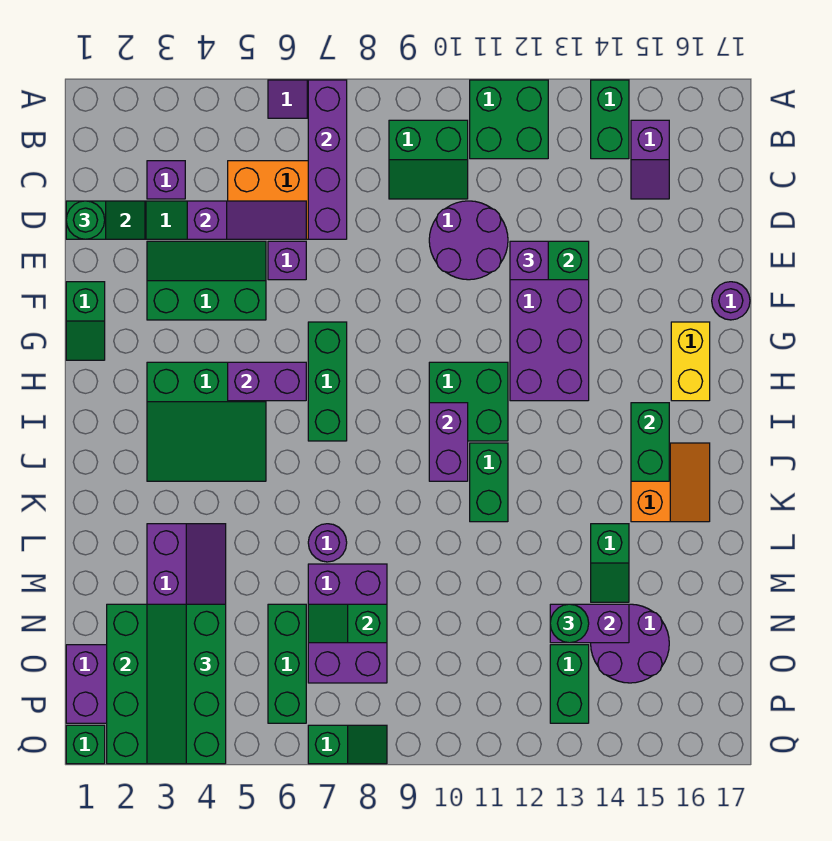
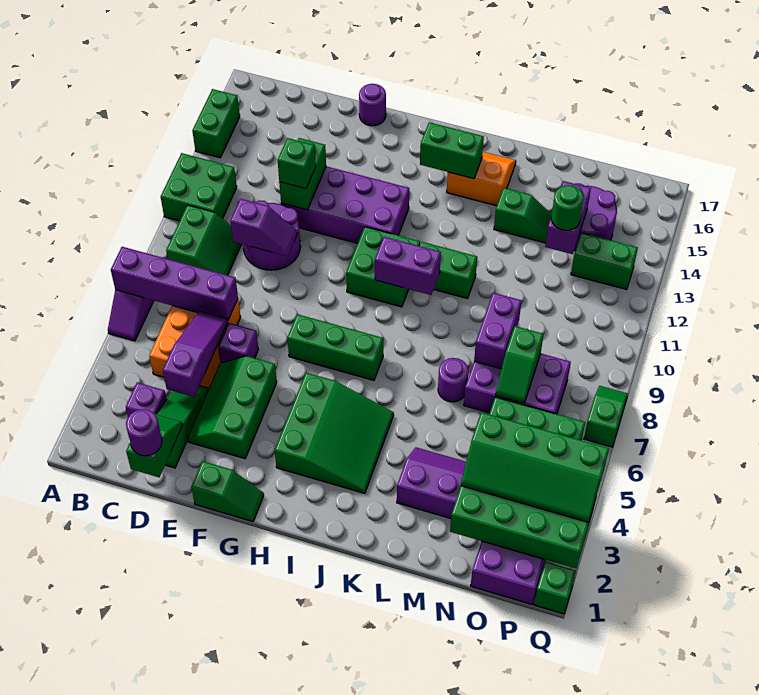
green brick A14:B14 level 1 -> green brick A14:A15 level 1
purple slope B15:C15 level 1 top B -> purple slope D10:E10 level 2 top D
green round brick D1 level 3 -> purple round brick D1 level 3
purple brick E12 level 3 -> green brick E12 level 3
yellow brick G16:H16 level 1 -> none
purple brick H5:H6 level 2 -> purple brick M8:M9 level 2

